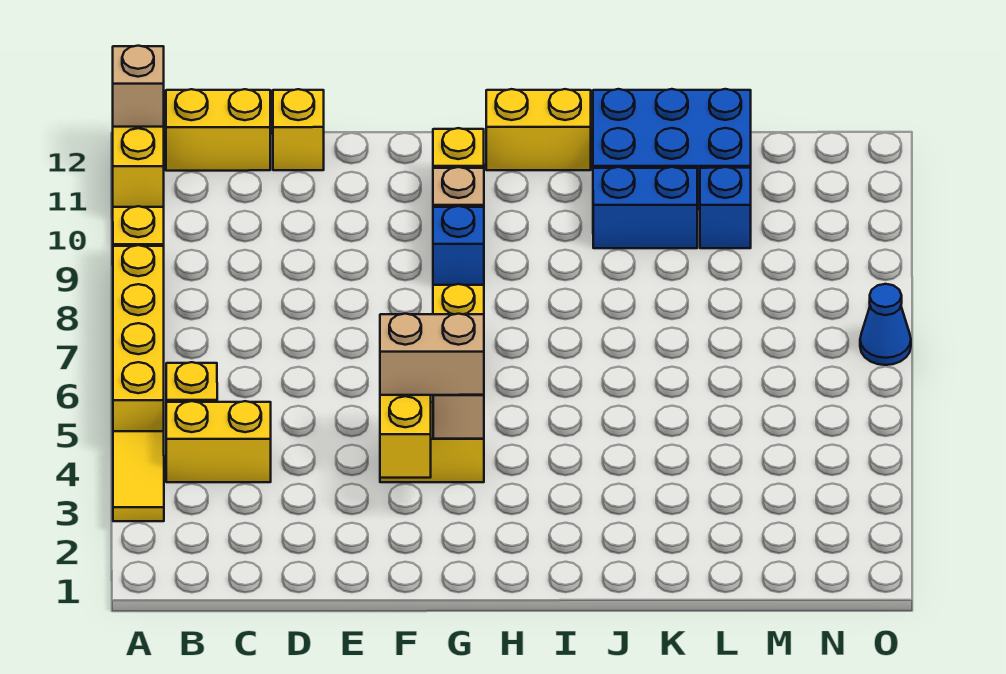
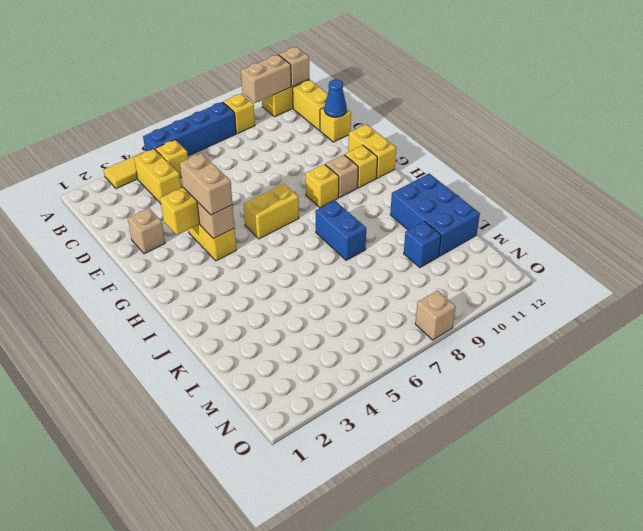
yellow brick A5:A8 level 1 -> blue brick A5:A8 level 1
none -> tan brick A10:A11 level 2
none -> tan brick E2 level 1
blue brick G9 level 1 -> yellow brick G9 level 1
yellow brick H12:I12 level 1 -> yellow brick F12:G12 level 1
blue brick J10:K10 level 1 -> blue brick I8:J8 level 1
blue cone O7 level 1 -> blue cone D12 level 2
none -> tan brick O8 level 1

